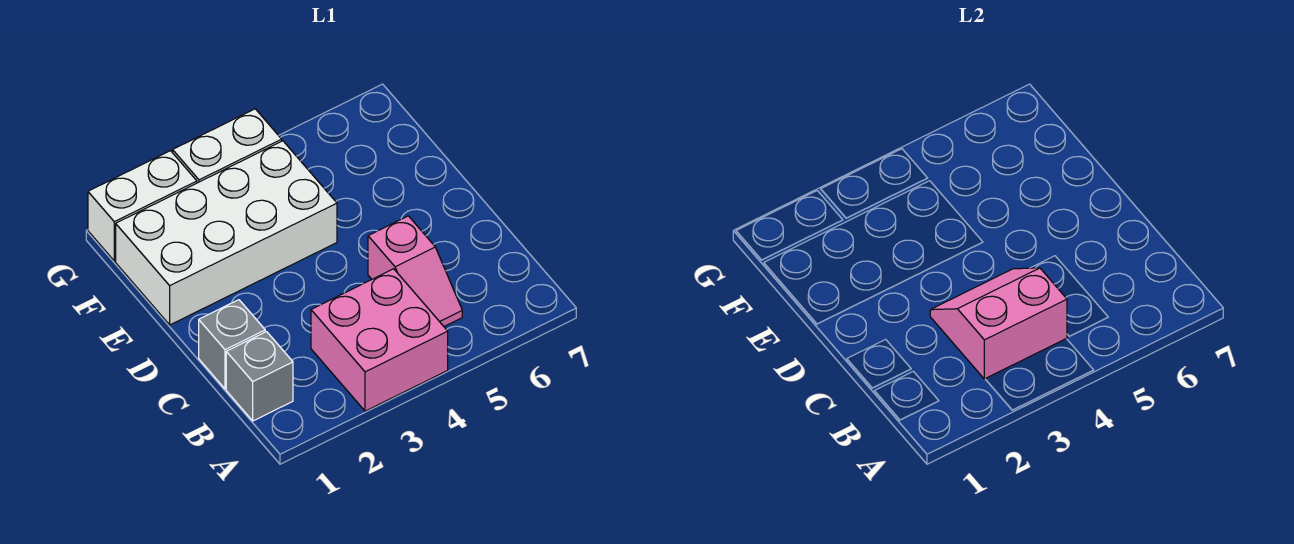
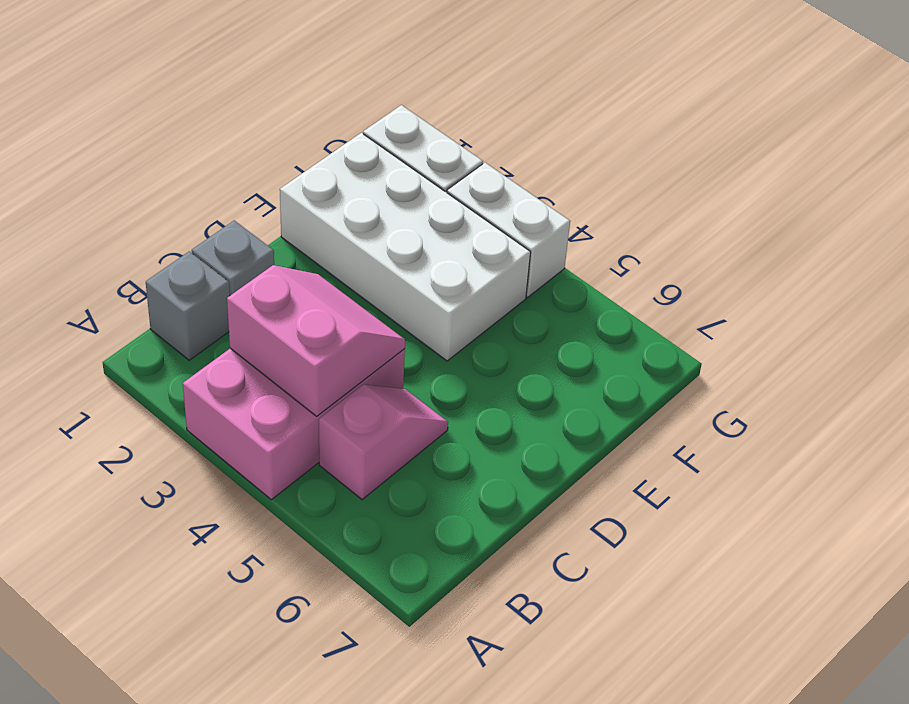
pink brick A3:B4 level 1 -> pink brick A3:C4 level 1
pink slope B5:C5 level 1 top C -> pink slope B5:C5 level 1 top B

